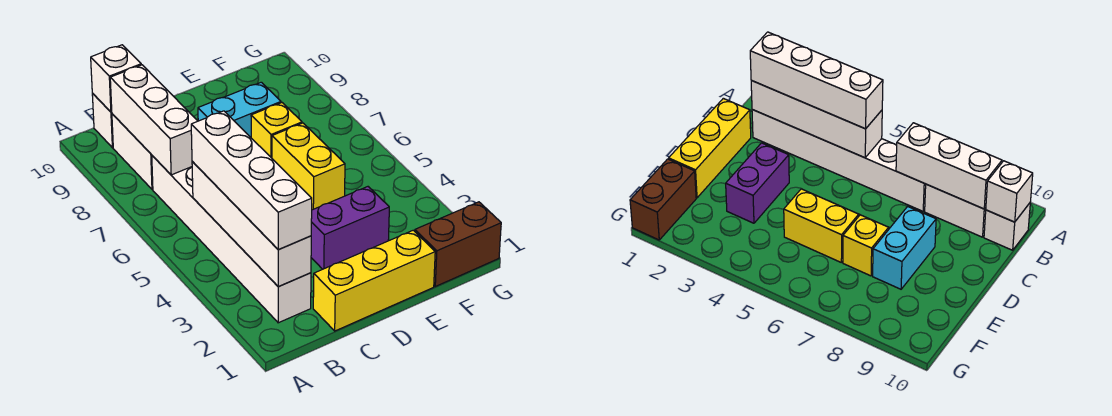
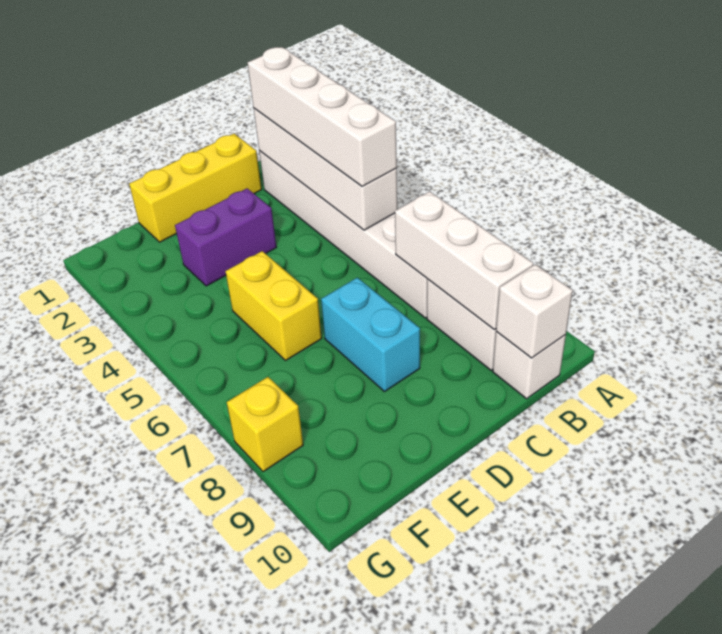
cyan brick D8:E8 level 1 -> cyan brick D7:D8 level 1
yellow brick E7 level 1 -> yellow brick G8 level 1
brown brick F1:G1 level 1 -> none

